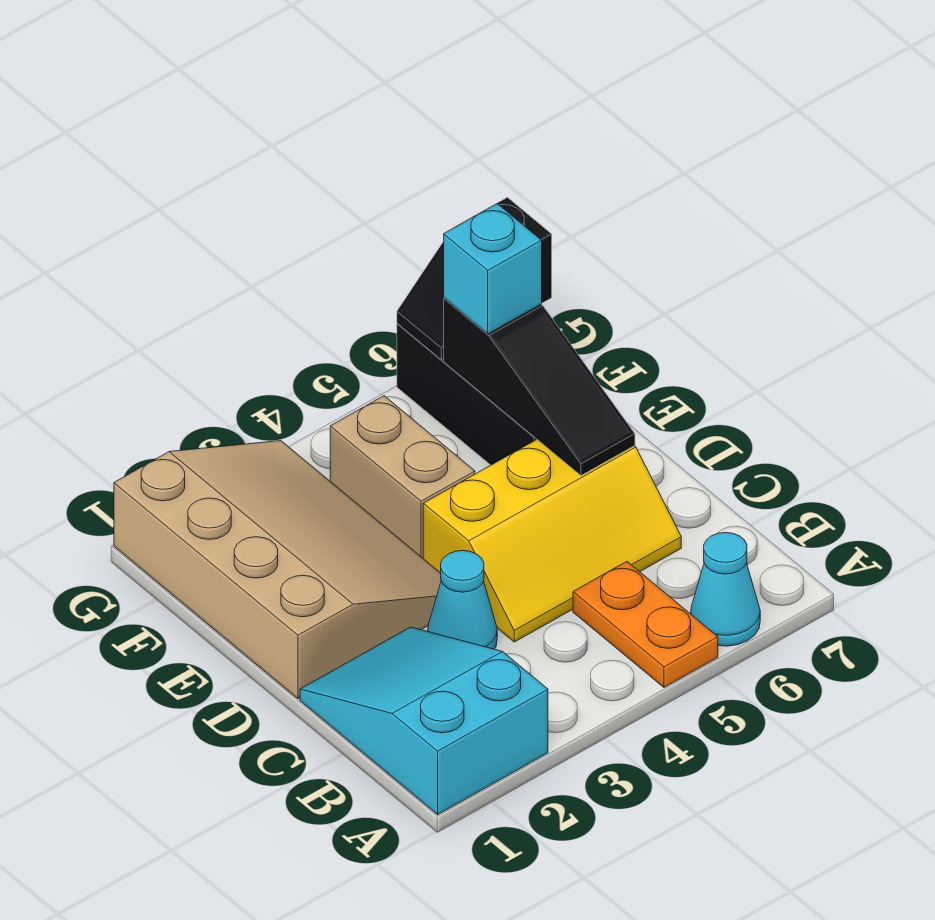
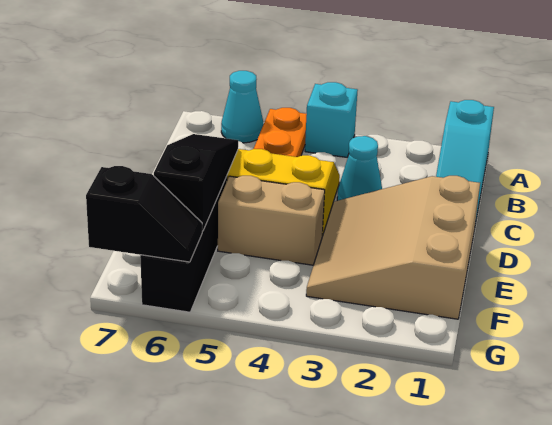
cyan slope A1:C2 level 1 top A -> cyan slope A1:C1 level 1 top A
tan slope D1:G3 level 1 top 1 -> tan slope D1:F3 level 1 top 1
tan brick E4:F4 level 1 -> tan brick E4:E5 level 1
cyan brick F6 level 3 -> cyan brick A4 level 1

